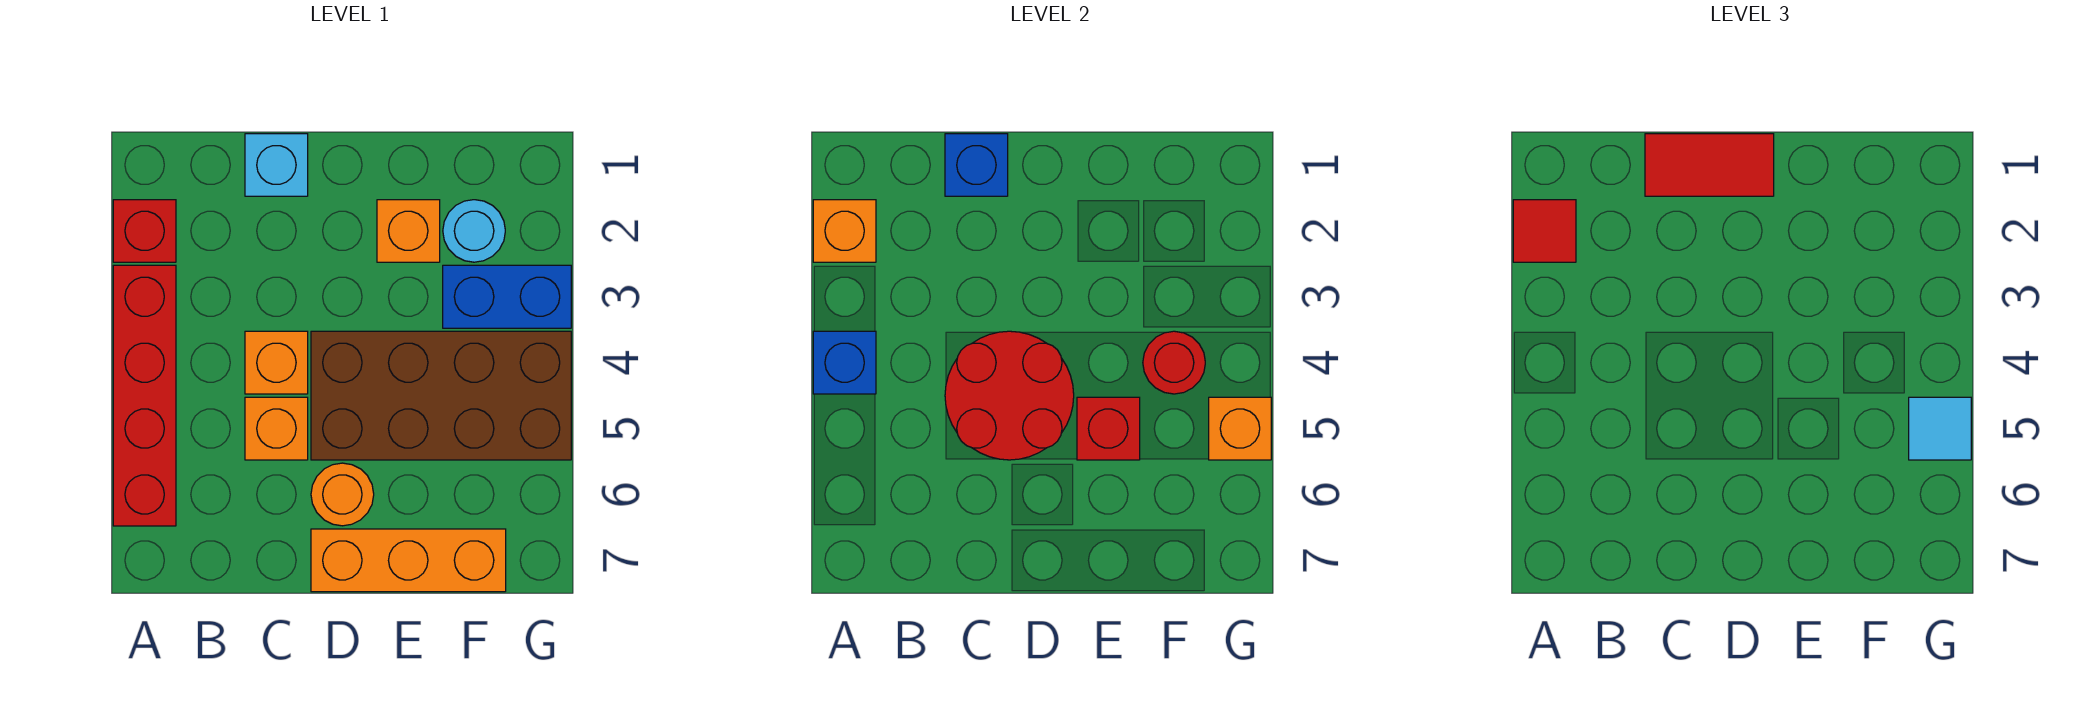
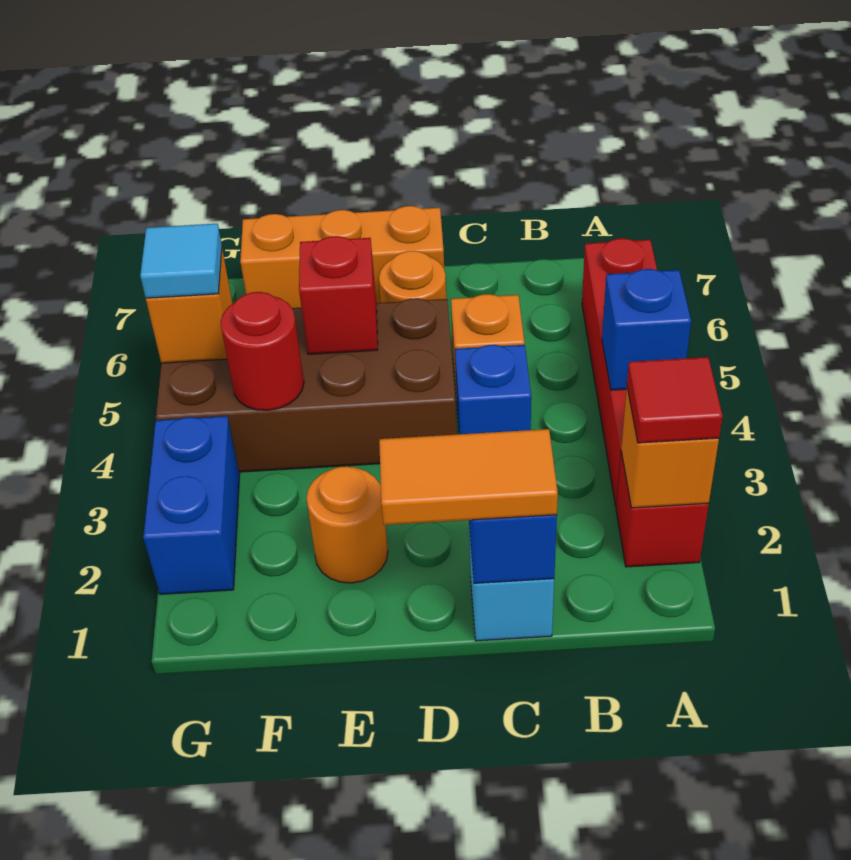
red tile C1:D1 level 3 -> orange tile C1:D1 level 3
orange brick C4 level 1 -> blue brick C4 level 1
red round brick C4:D5 level 2 -> none
orange brick E2 level 1 -> orange round brick E2 level 1
cyan round brick F2 level 1 -> none
blue brick F3:G3 level 1 -> blue brick G2:G3 level 1

